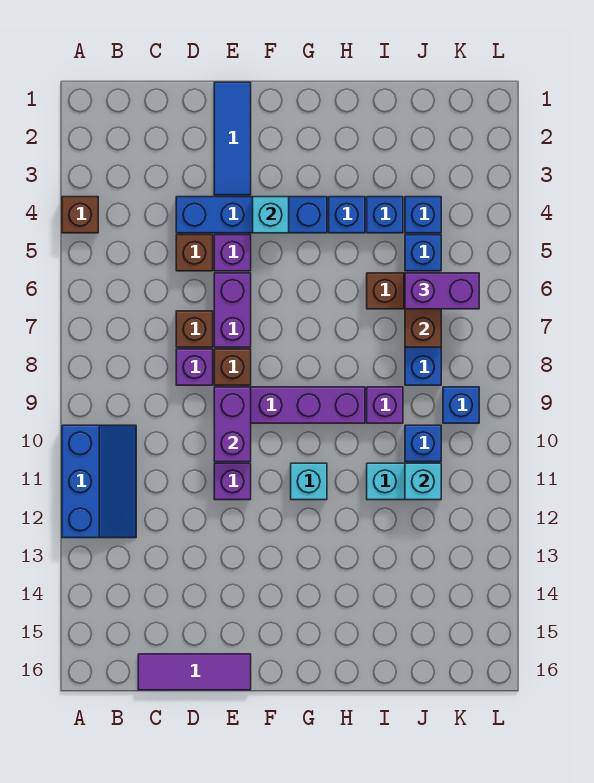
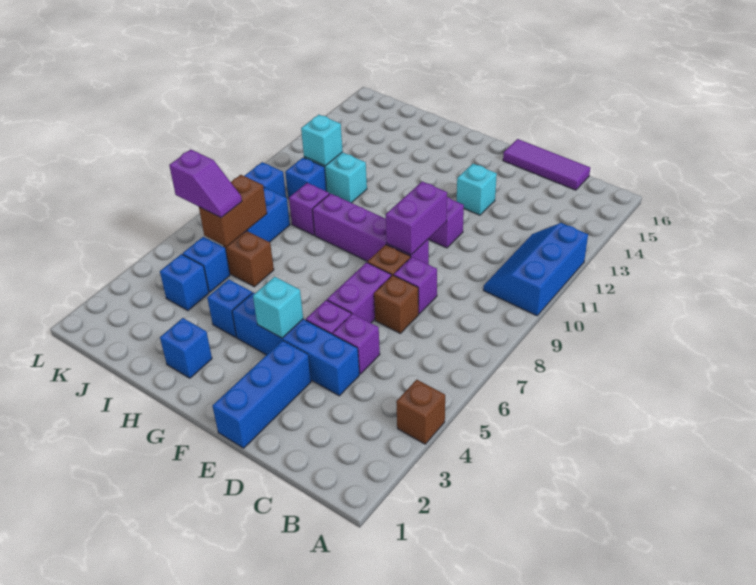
brown brick D5 level 1 -> purple brick D5 level 1
blue tile E1:E3 level 1 -> blue brick E1:E3 level 1
cyan brick G11 level 1 -> cyan brick E13 level 1
blue brick I4 level 1 -> blue brick H2 level 1
purple brick J6:K6 level 3 -> purple slope J6:K6 level 3 top K

